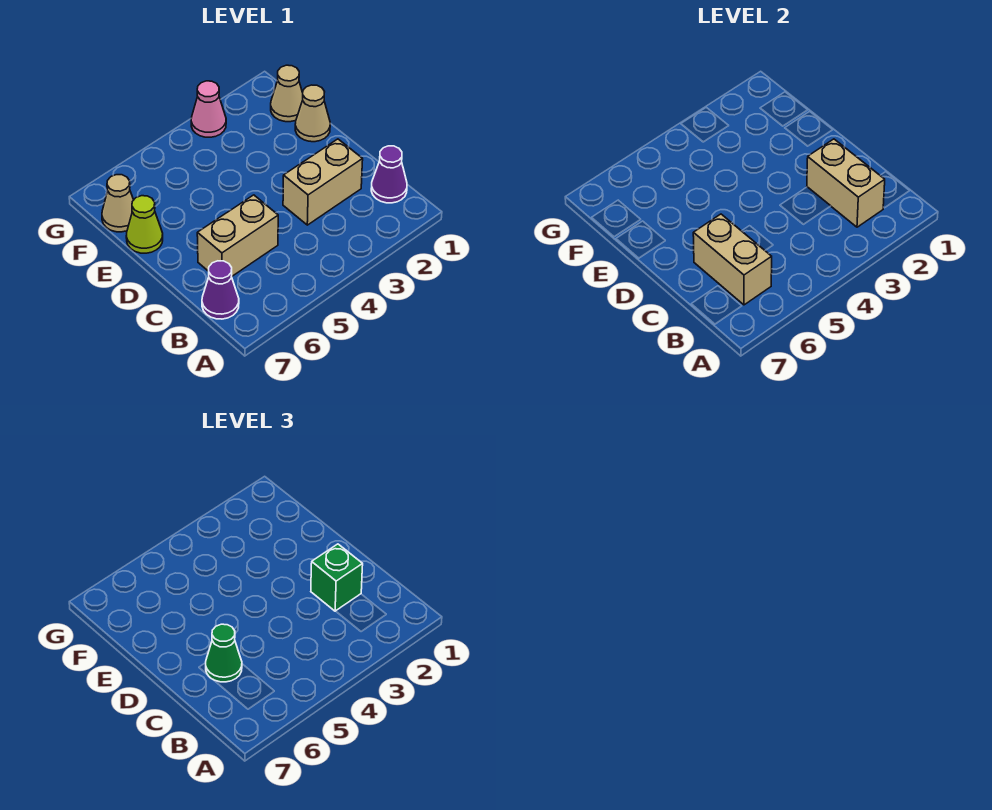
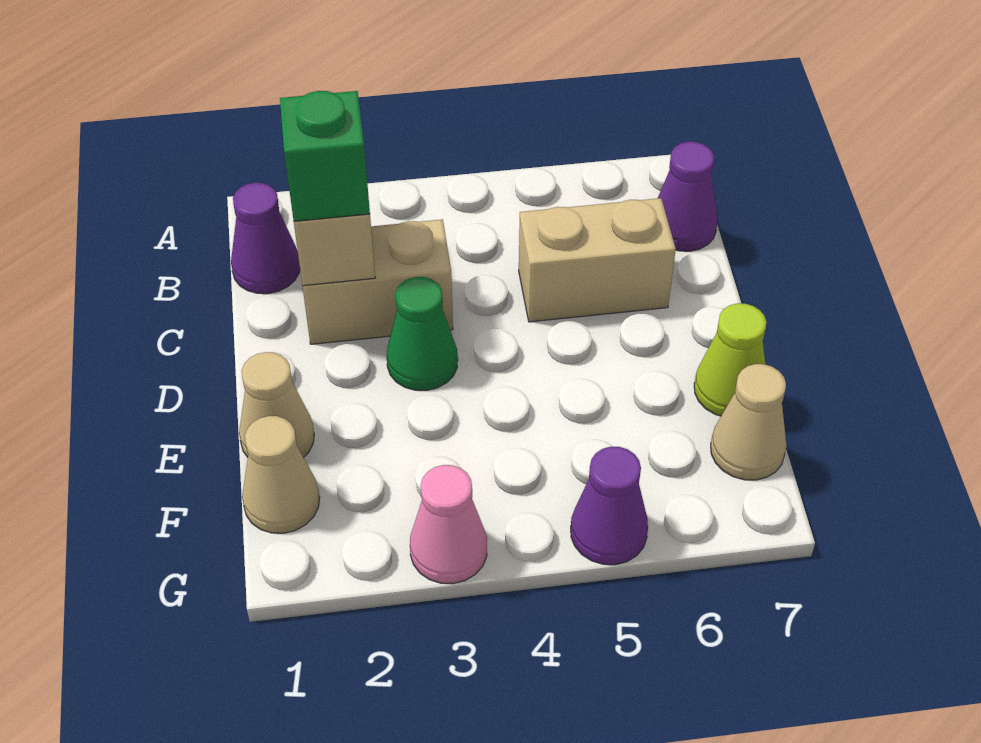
tan brick B6:C6 level 2 -> none
green cone C6 level 3 -> green cone D3 level 1
none -> purple cone G5 level 1

